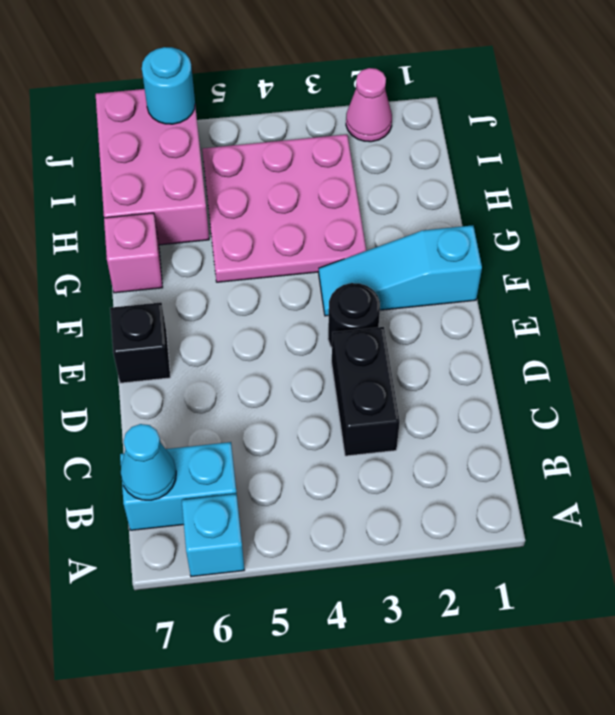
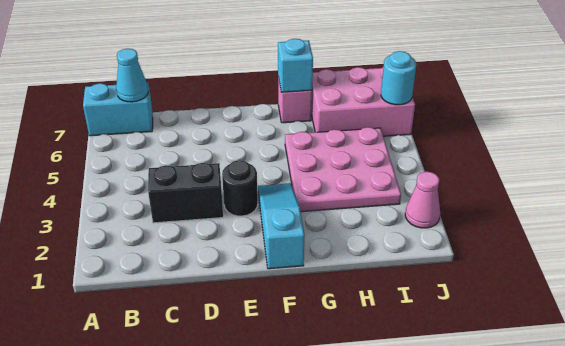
cyan brick A6 level 1 -> cyan brick G7 level 2
cyan brick B6:B7 level 1 -> cyan brick A7:B7 level 1
black brick E7 level 1 -> none

